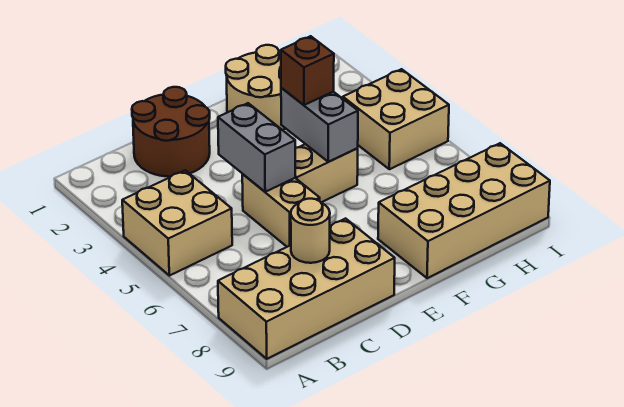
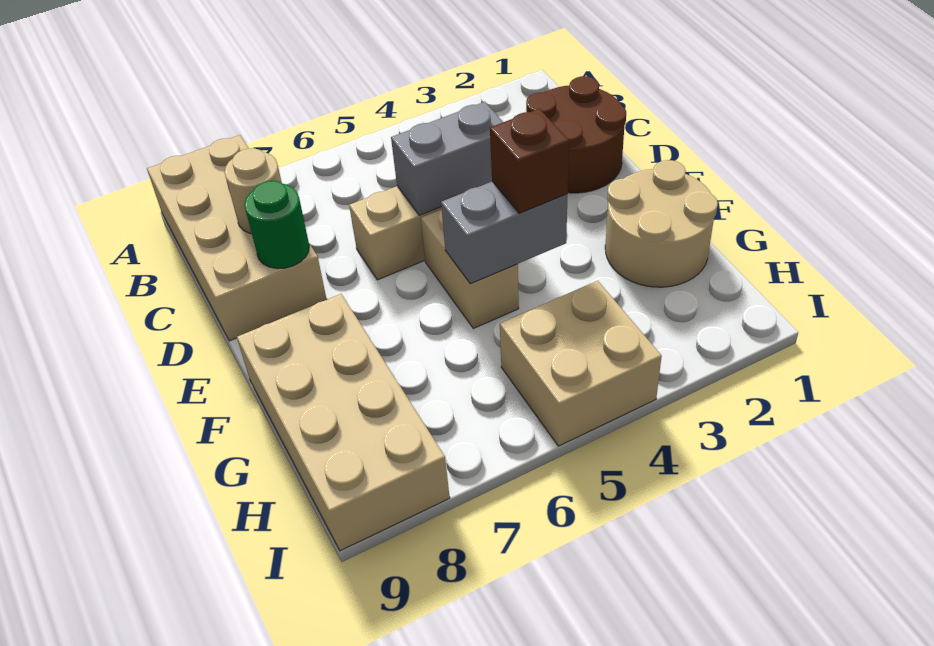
tan brick A4:B5 level 1 -> none
none -> green round brick D8 level 2

